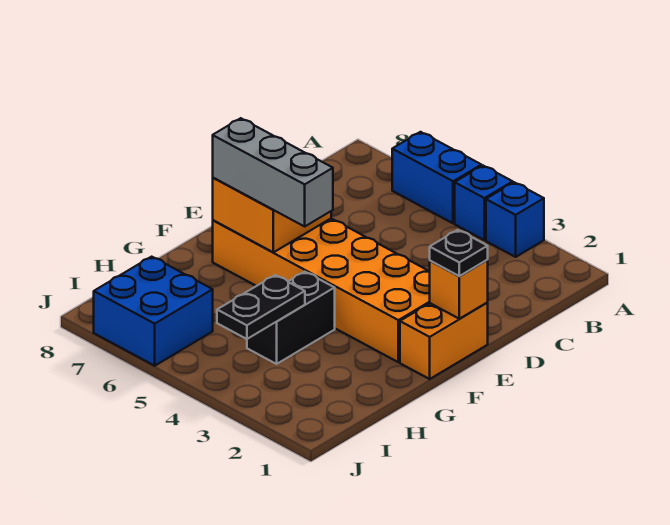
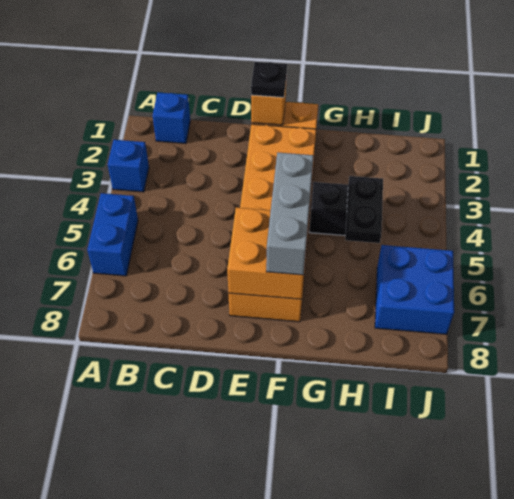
blue brick A4 level 1 -> blue brick B1 level 1
black plate H4:I4 level 2 -> black plate H4:H5 level 2

